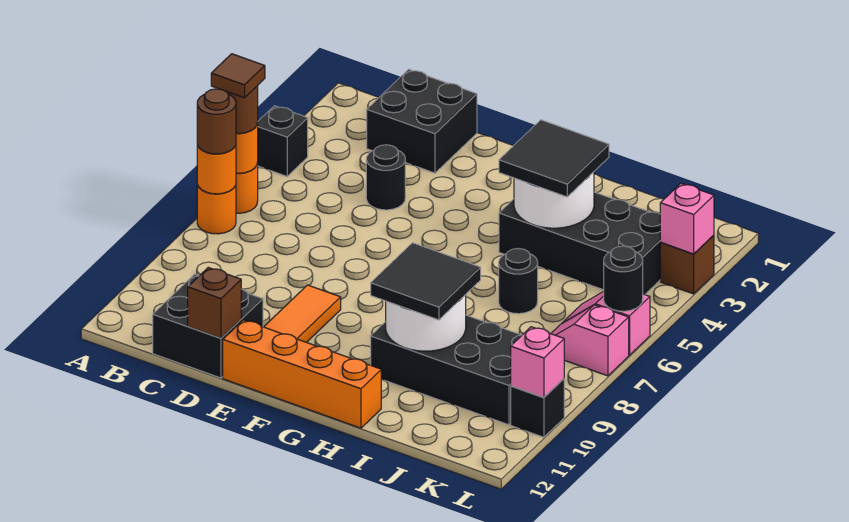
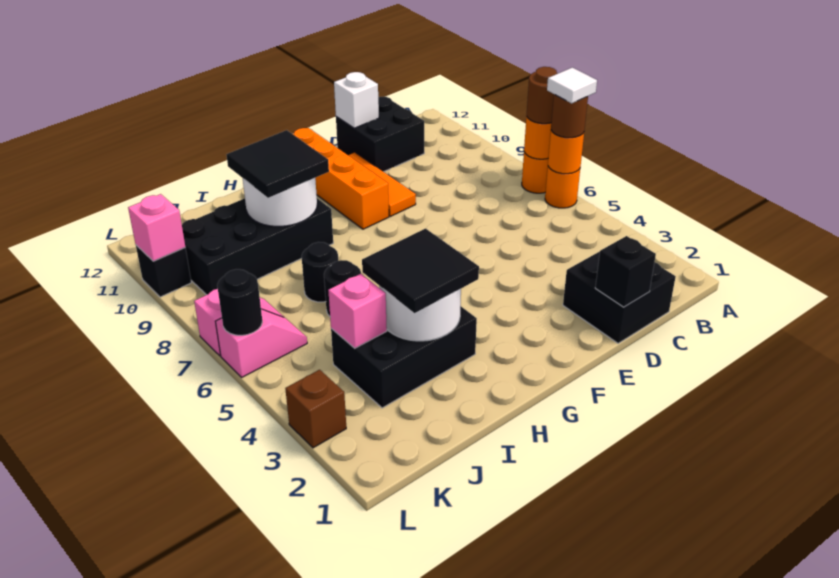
black brick A4 level 1 -> black brick D1 level 2
brown tile A6 level 4 -> white tile A6 level 4
black round brick D4 level 1 -> black round brick I7 level 1
brown brick D12 level 2 -> white brick D12 level 2
orange brick E12:H12 level 1 -> orange brick F9:F12 level 1
black brick H3:K4 level 1 -> black brick H3:J4 level 1
pink brick L3 level 2 -> pink brick J4 level 2

